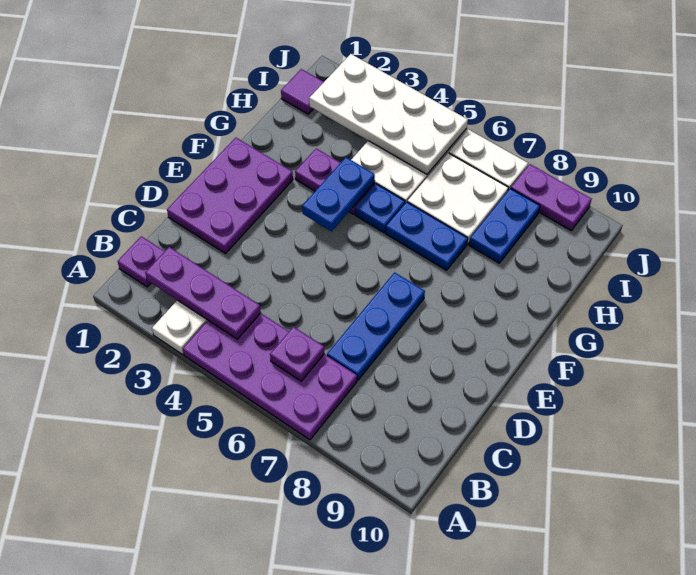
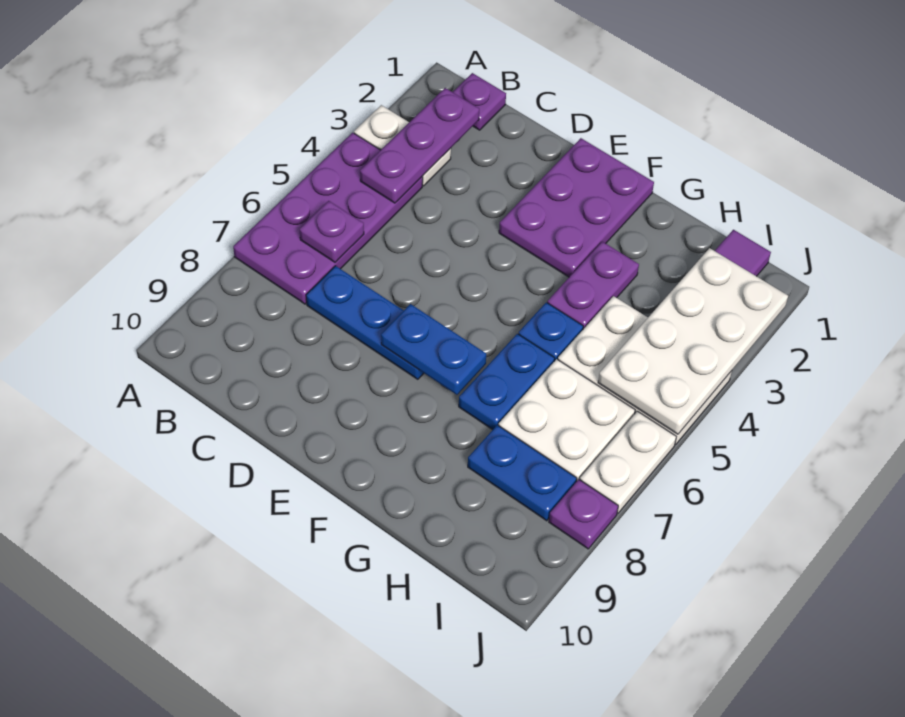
purple plate D1:F2 level 1 -> purple plate E1:F3 level 1
blue plate F4:G4 level 2 -> blue plate E7:F7 level 2
purple plate J8:J9 level 1 -> purple plate J8 level 1

